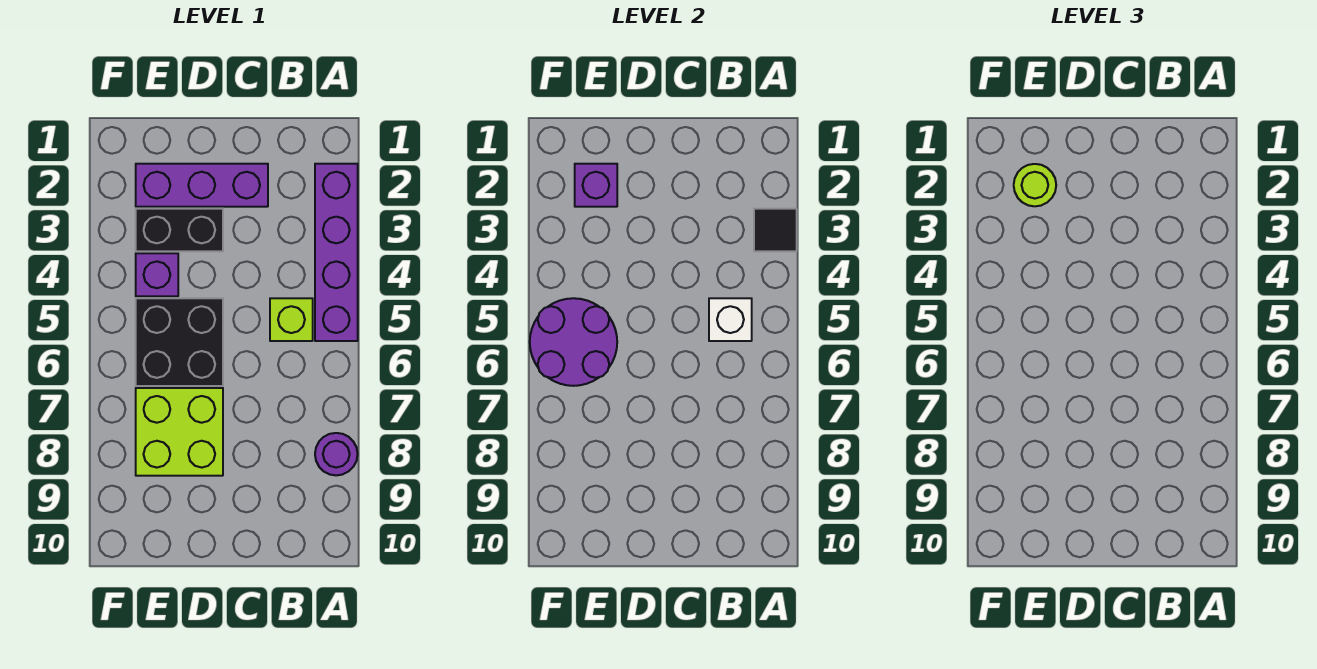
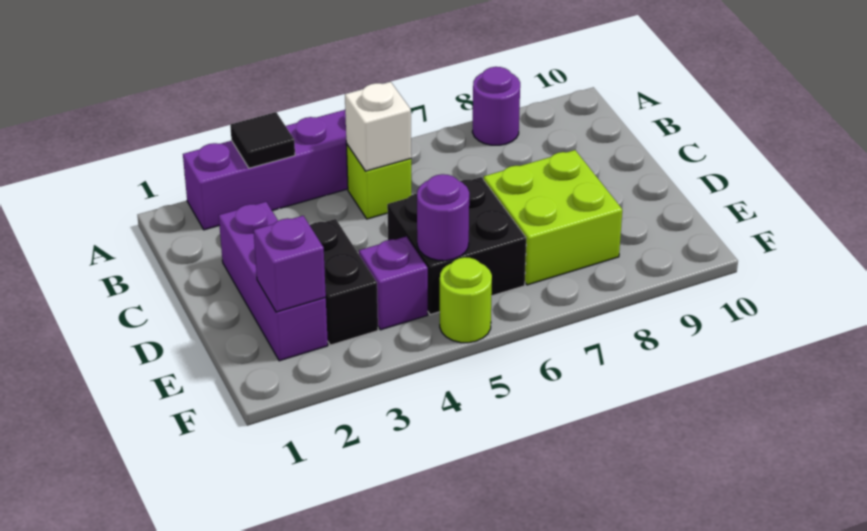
lime round brick E2 level 3 -> lime round brick F5 level 1
purple round brick E5:F6 level 2 -> purple round brick E5 level 2

